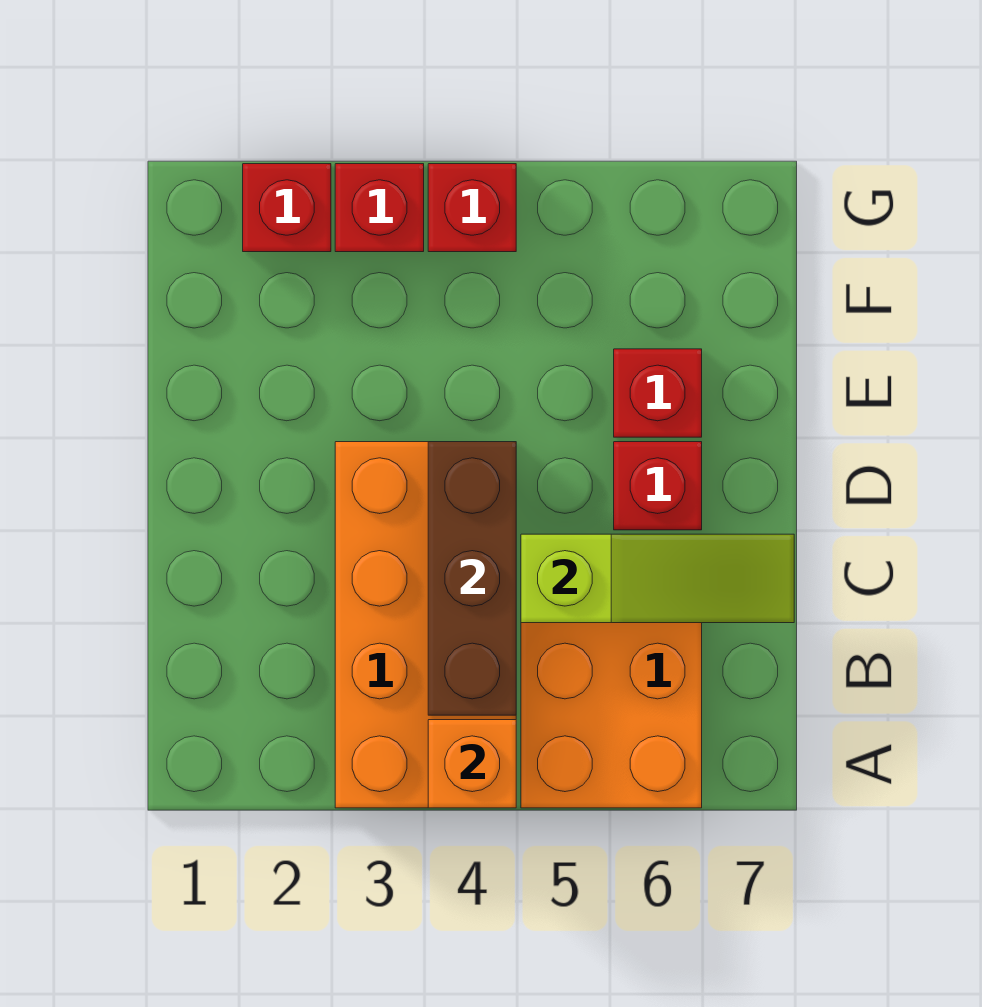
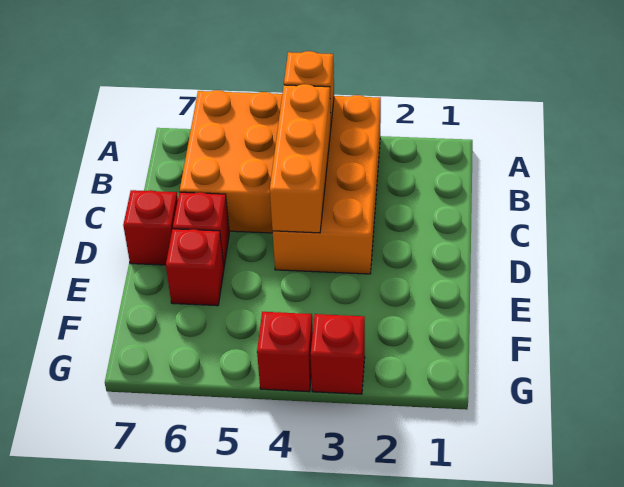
brown brick B4:D4 level 2 -> orange brick B4:D4 level 2
lime slope C5:C7 level 2 top 5 -> none
red brick G2 level 1 -> red brick D7 level 1

